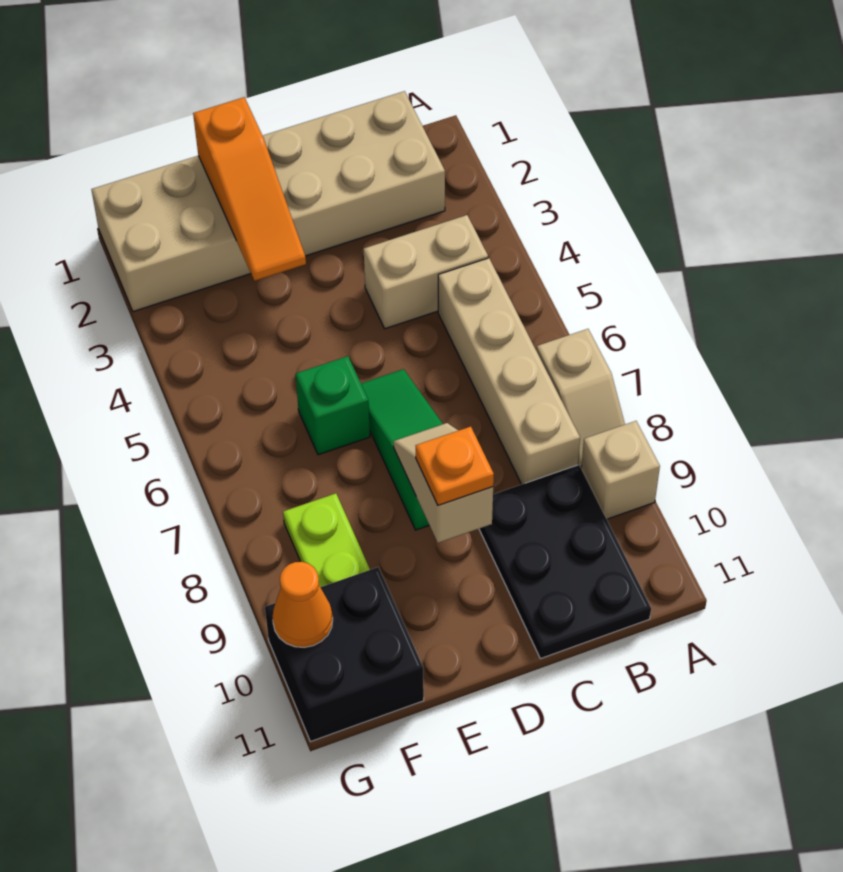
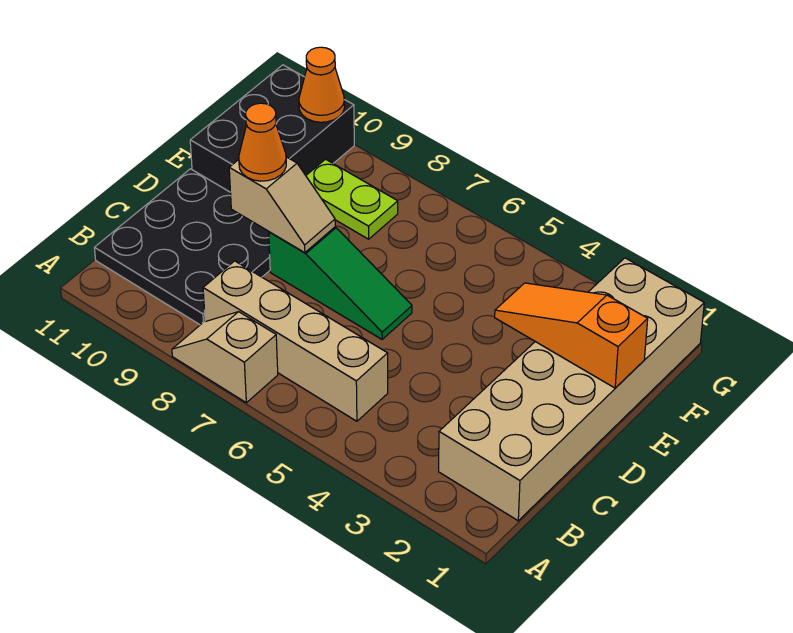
tan brick A9 level 1 -> none
tan brick B4:C4 level 1 -> none
black plate B9:C11 level 1 -> black plate B9:D11 level 1
orange plate D9 level 3 -> orange cone D9 level 3
green brick E6 level 1 -> none
black brick F10:G11 level 1 -> black brick E10:G11 level 1

